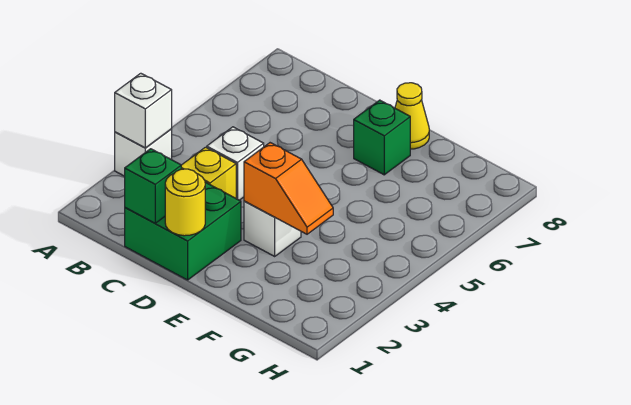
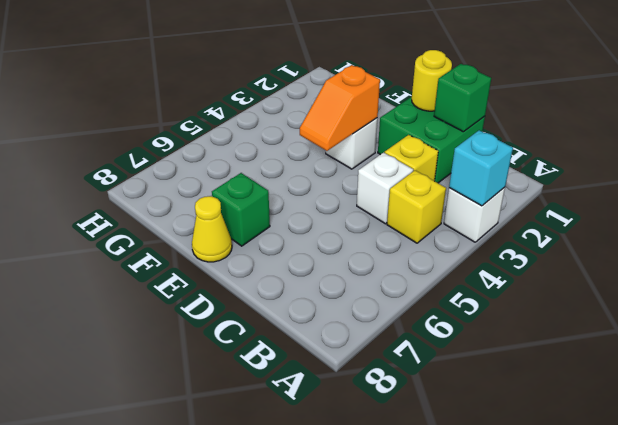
white brick A3 level 2 -> cyan brick A3 level 2
none -> yellow brick B4 level 1
orange slope E3:F3 level 2 top E -> orange slope E3:E4 level 2 top 3

